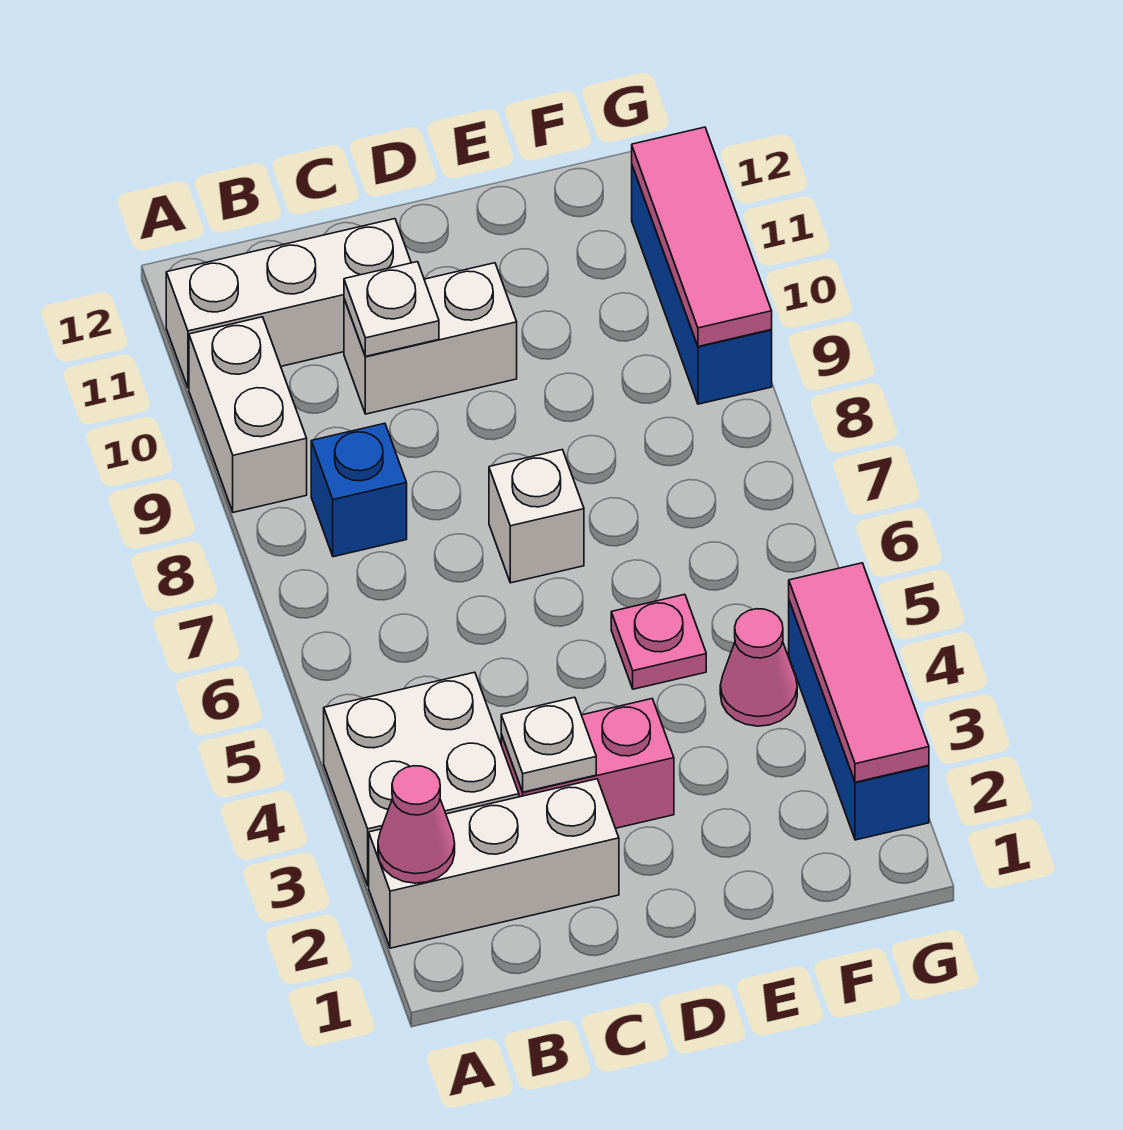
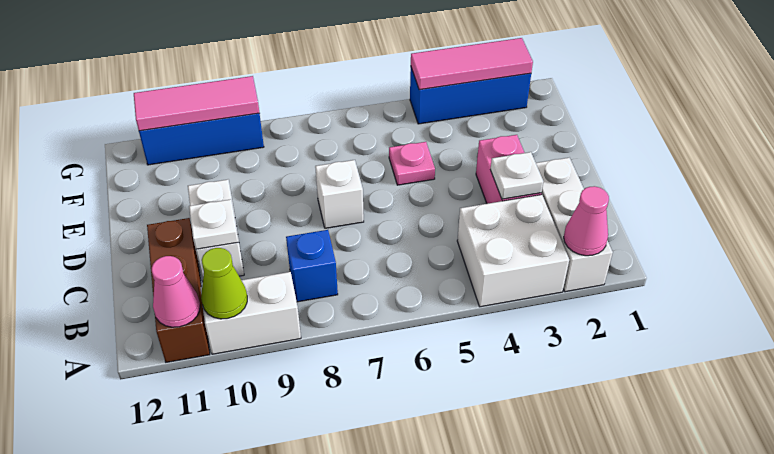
none -> lime cone A10 level 2
white brick A11:C11 level 1 -> brown brick A11:C11 level 1
pink cone F4 level 1 -> pink cone A11 level 2

